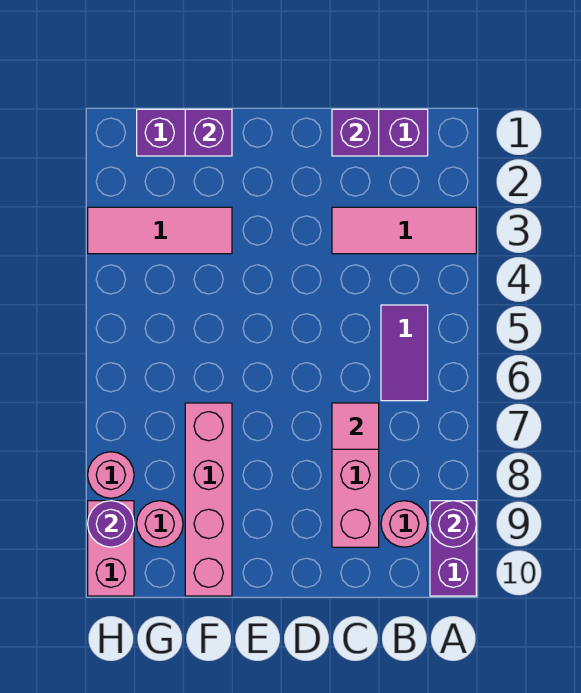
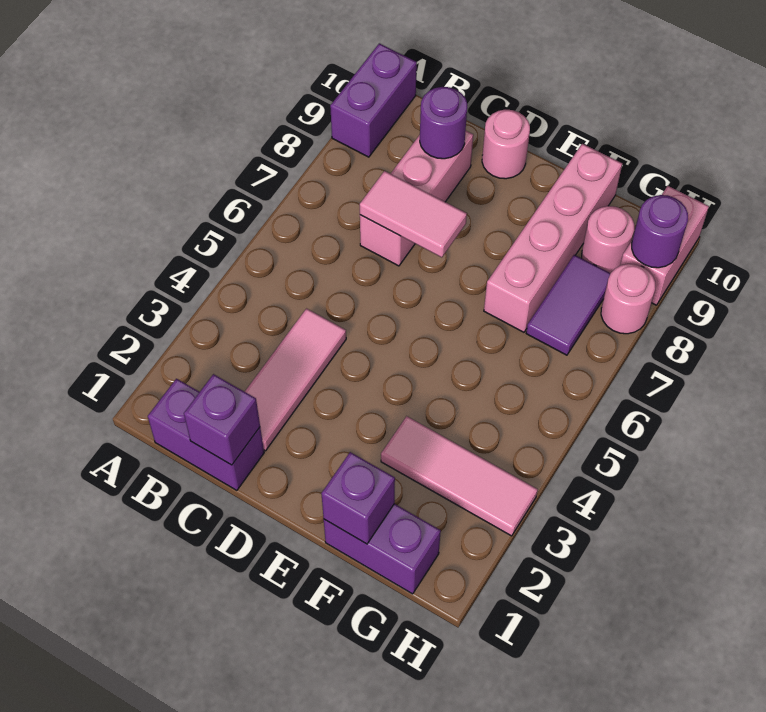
pink tile A3:C3 level 1 -> pink tile C2:C4 level 1
purple round brick A9 level 2 -> purple round brick C9 level 2
purple tile B5:B6 level 1 -> purple tile G7:G8 level 1
pink round brick B9 level 1 -> pink round brick D10 level 1
pink tile C7 level 2 -> pink tile C7:D7 level 2

